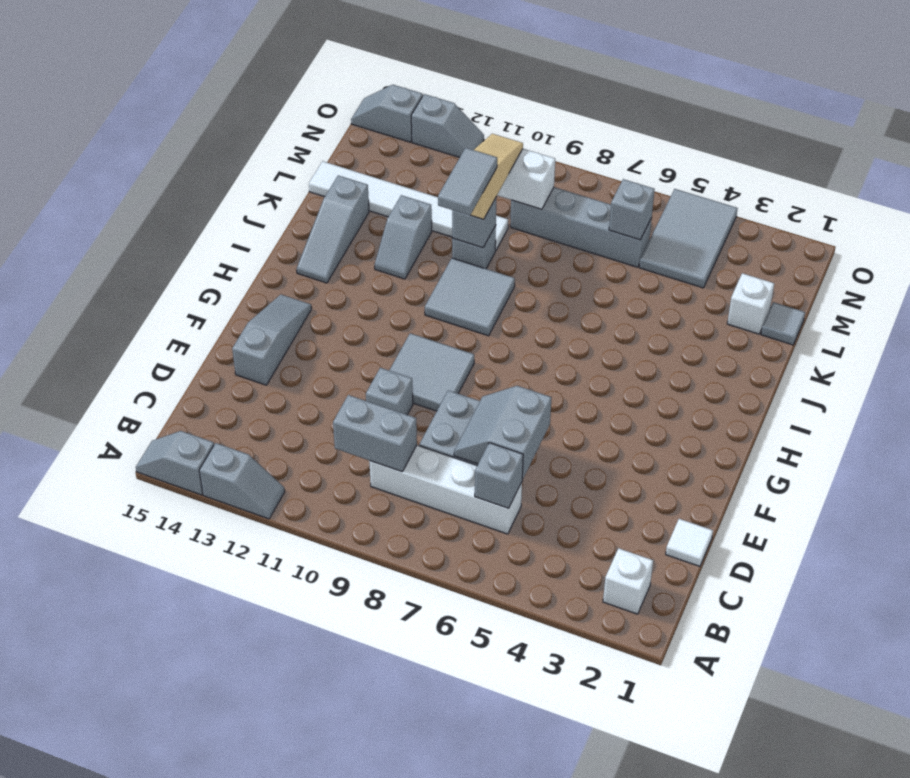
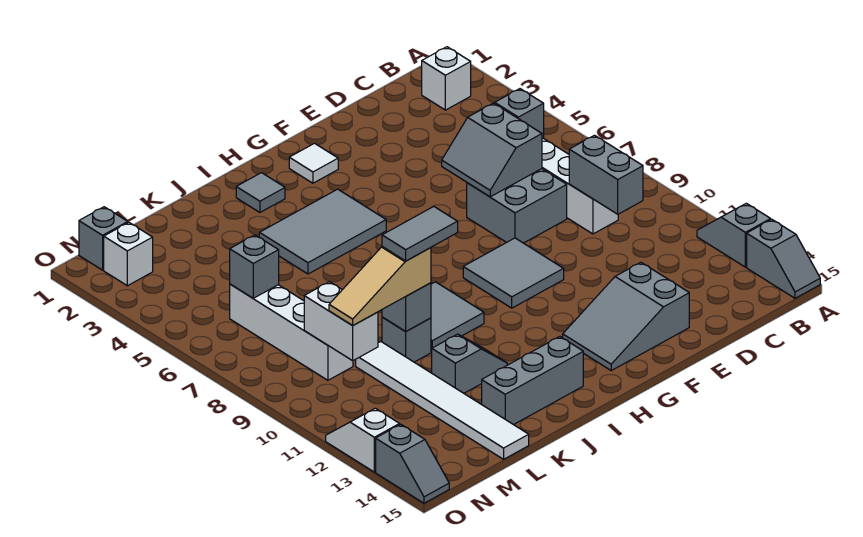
white tile D1 level 1 -> white tile G2 level 1
grey slope D6:E7 level 2 top 6 -> grey slope D6:E7 level 2 top D
grey brick E10 level 1 -> grey brick N1 level 1
grey slope E14:G14 level 1 top E -> grey slope E13:G14 level 1 top E
grey slope I14:K14 level 1 top K -> grey brick I14:K14 level 1
grey tile L1 level 1 -> grey tile I2 level 1
white brick L2 level 1 -> white brick N2 level 1
grey tile M4:O5 level 1 -> grey tile H4:J5 level 1
grey brick M6:M9 level 1 -> white brick M6:M9 level 1
grey slope O12:O13 level 1 top 13 -> white slope O12:O13 level 1 top 13

